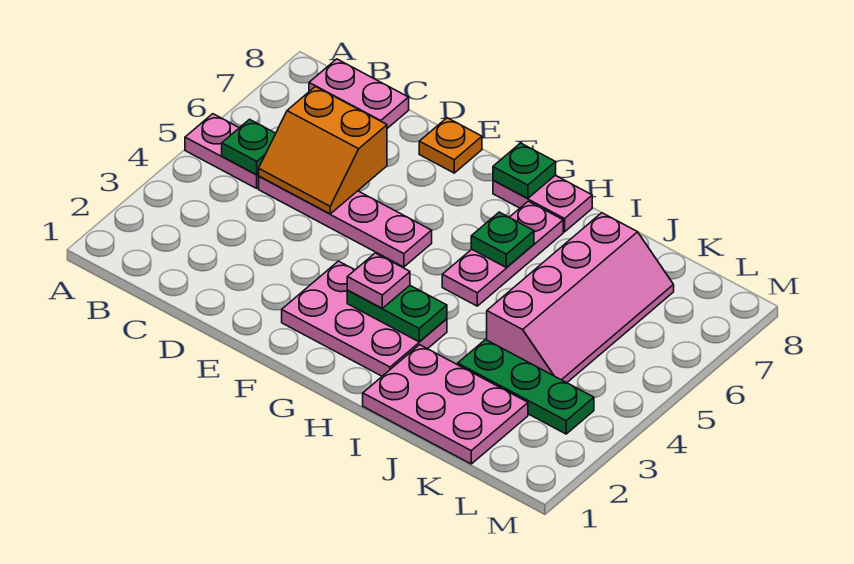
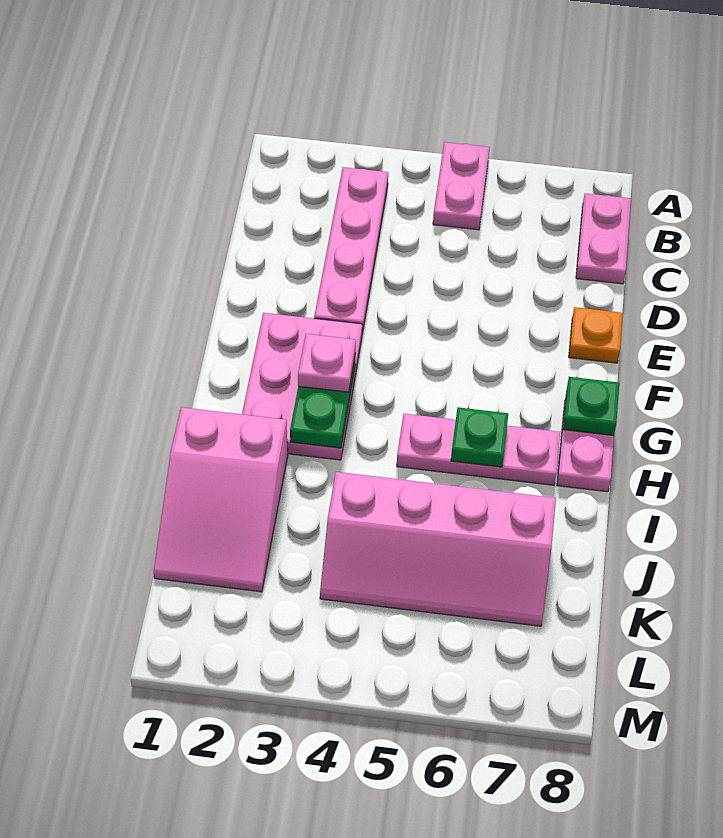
green plate B5 level 2 -> none
pink plate C5:F5 level 1 -> pink plate B3:E3 level 1
orange slope C5:D6 level 2 top 6 -> none
pink plate I1:K2 level 1 -> pink slope I1:K2 level 1 top I
green plate J3:L3 level 1 -> none

